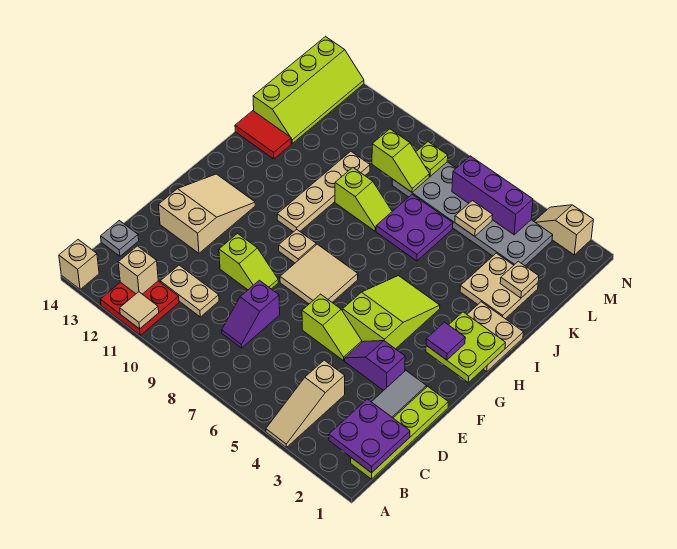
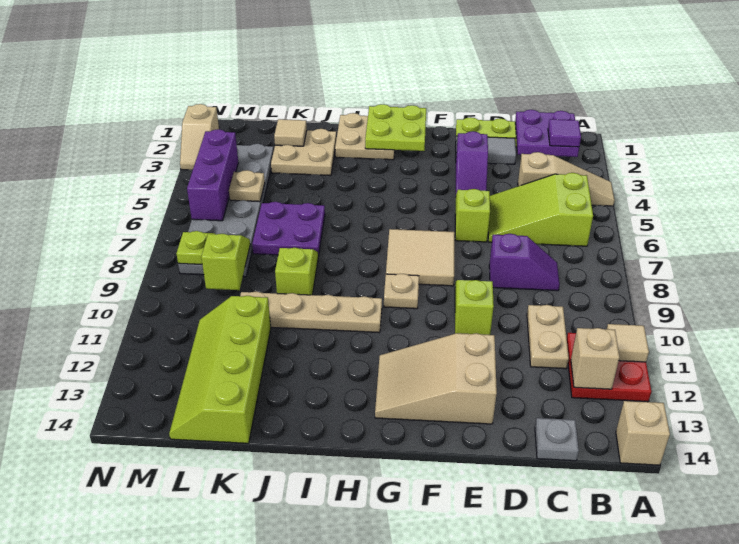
lime slope F4:H5 level 1 top F -> lime slope B5:D6 level 1 top B
purple tile G2 level 3 -> purple tile B2 level 3
red tile J13:J14 level 1 -> none
tan plate K2 level 2 -> tan tile K2 level 2
lime slope K13:N14 level 1 top 14 -> lime slope K11:L14 level 1 top K

